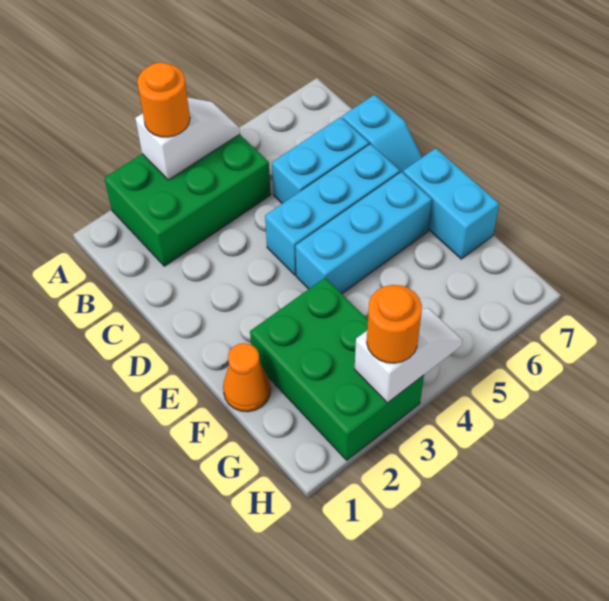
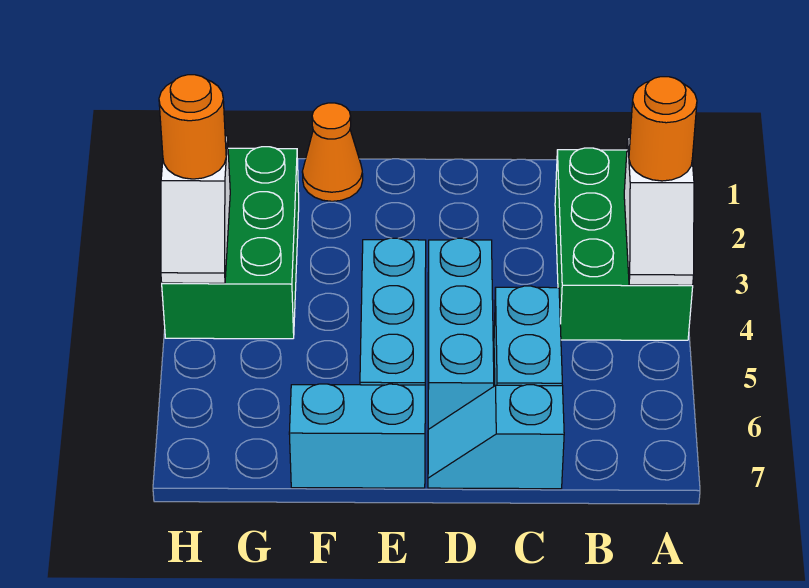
green brick F2:H3 level 1 -> green brick G2:H4 level 1

